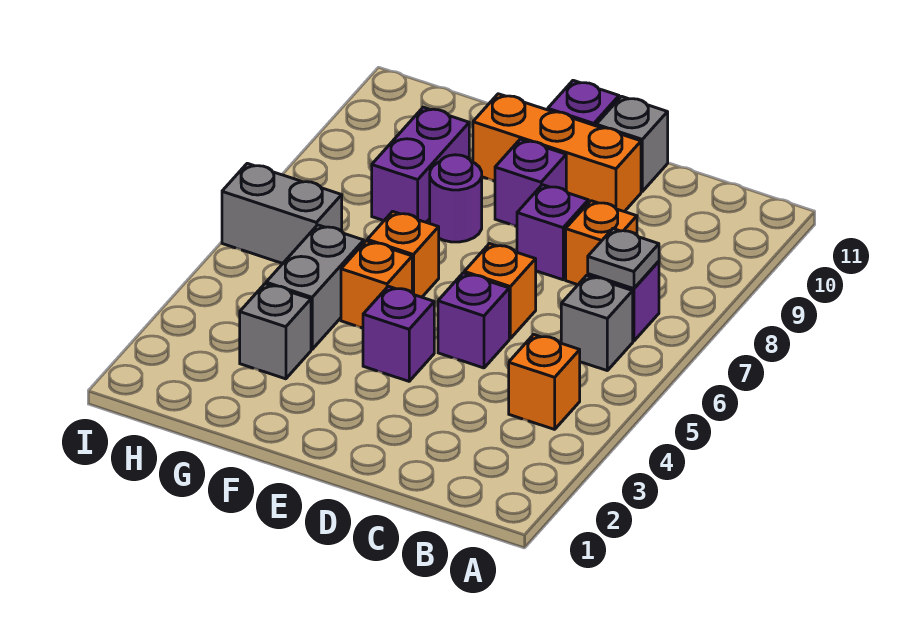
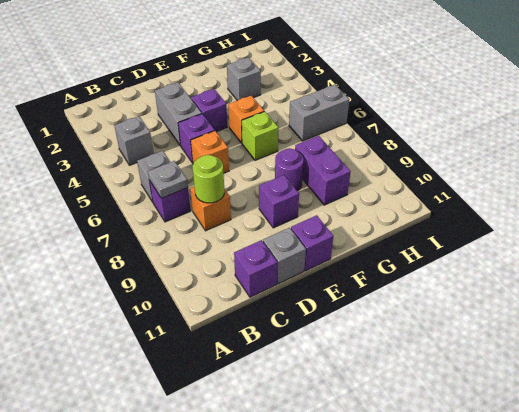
orange brick B4 level 1 -> grey brick B4 level 1
none -> lime round brick C8 level 2
purple brick D8 level 1 -> purple brick C11 level 1
orange brick D10:F10 level 1 -> none
orange brick F6 level 1 -> lime brick F6 level 1
grey brick G4:G5 level 1 -> grey brick D3:D4 level 1

